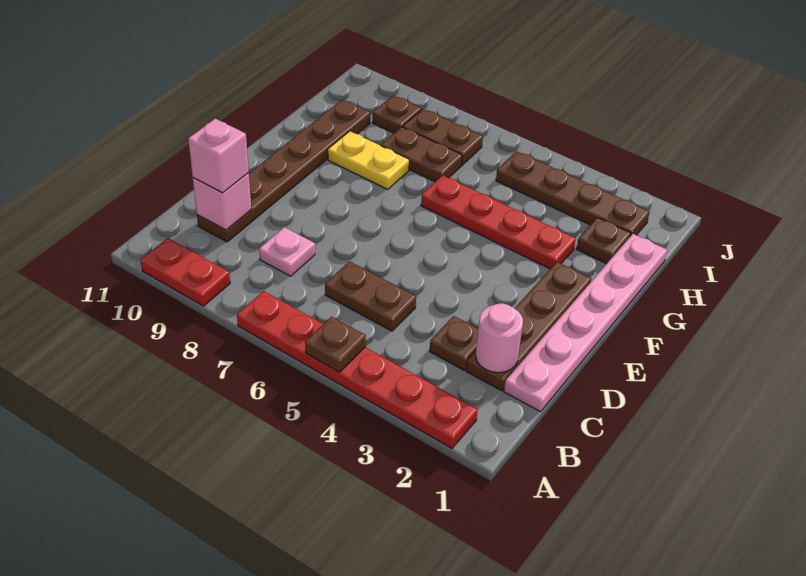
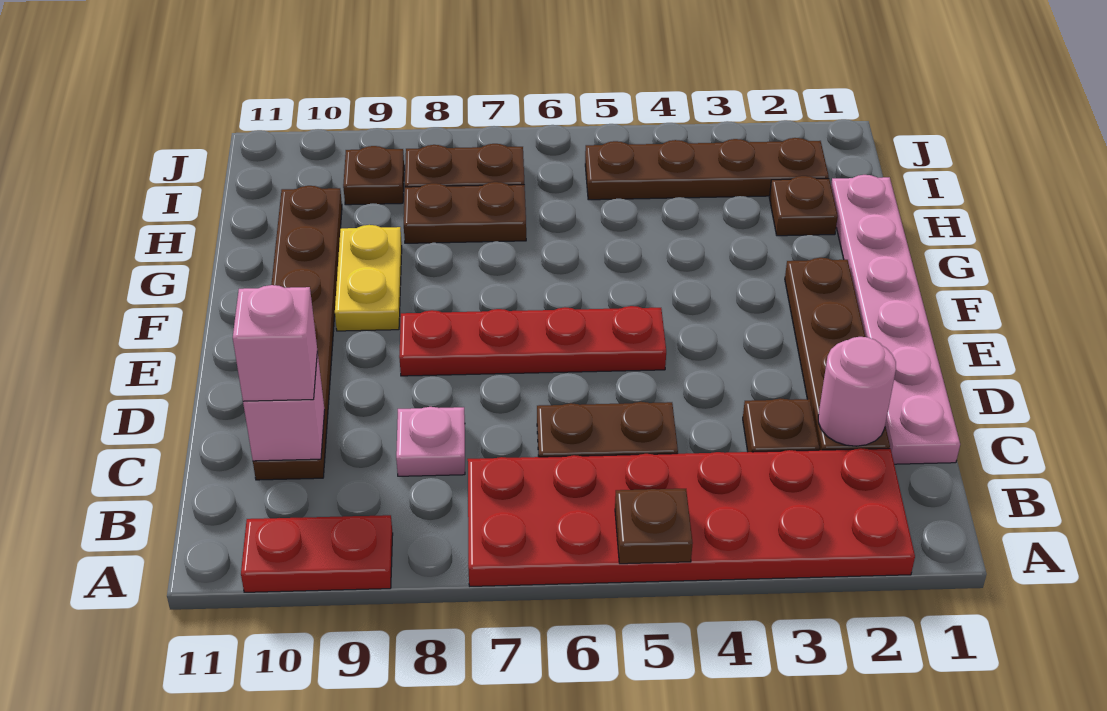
red plate A2:A7 level 1 -> red plate A2:B7 level 1
red plate G3:G6 level 1 -> red plate E5:E8 level 1
yellow plate G8:G9 level 1 -> yellow plate F9:G9 level 1

